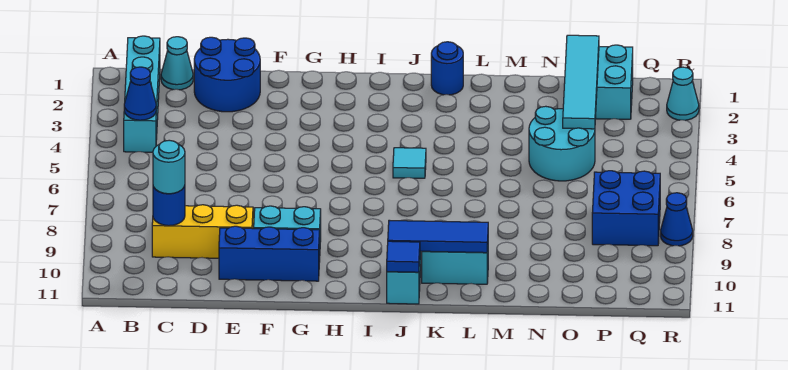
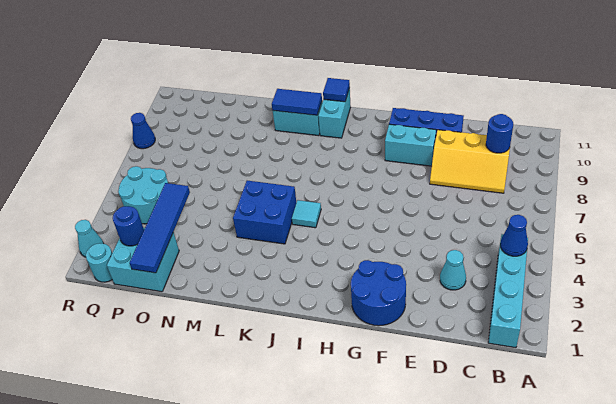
cyan cone C1 level 1 -> cyan cone D3 level 1
cyan round brick C9 level 3 -> cyan round brick Q1 level 1
blue round brick D1:E2 level 1 -> blue round brick F1:G2 level 1
blue tile J10:L10 level 2 -> blue tile K10:L10 level 2
blue round brick K1 level 1 -> blue round brick P2 level 2
cyan round brick N4:O5 level 1 -> cyan round brick P4:Q5 level 1
cyan tile O1:O4 level 2 -> blue tile O1:O4 level 2
blue brick P7:Q8 level 1 -> blue brick K4:L5 level 1

